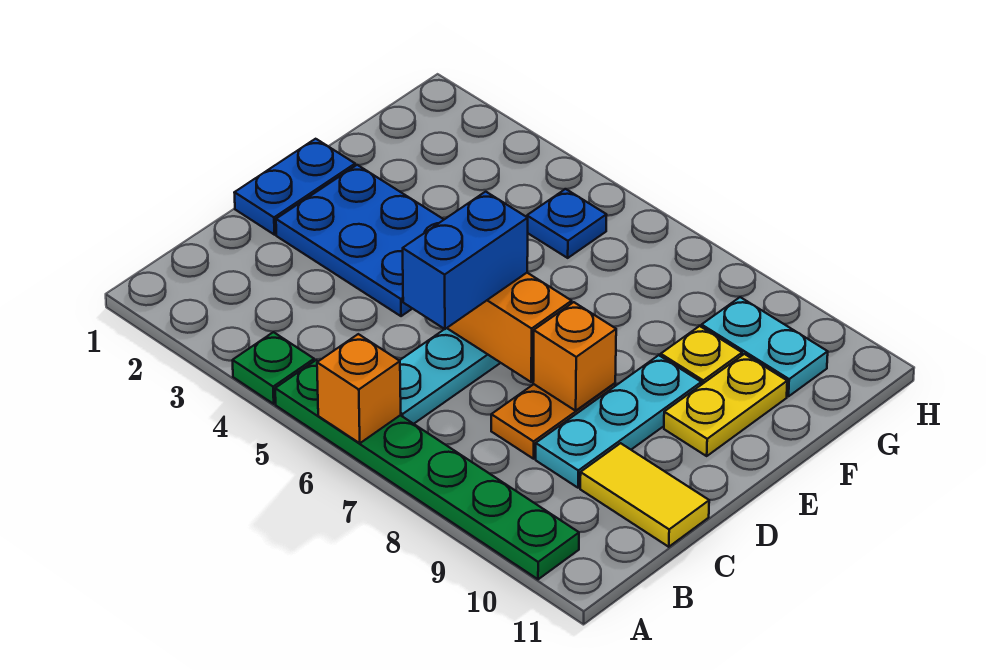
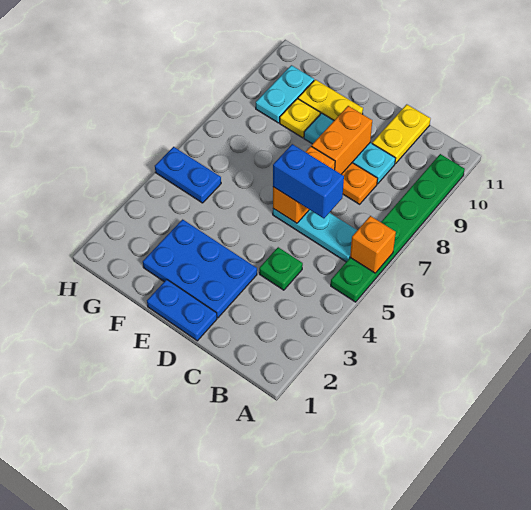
green plate A4 level 1 -> green plate C4 level 1
yellow tile C10:C11 level 1 -> yellow plate C10:C11 level 1
blue plate D2:E4 level 1 -> blue plate D2:F3 level 1
orange brick D8 level 2 -> orange brick D8:D9 level 2
blue plate G5 level 1 -> blue plate G5:H5 level 1

